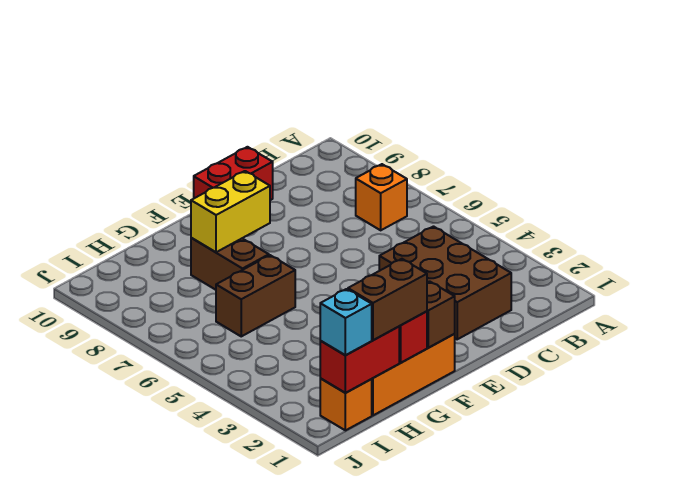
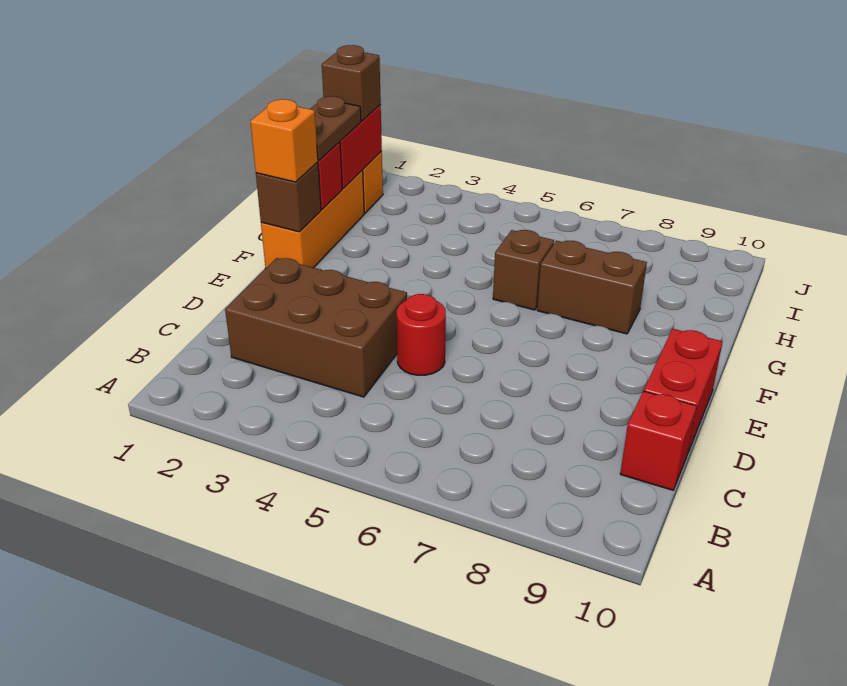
orange brick B7 level 1 -> orange brick F1 level 3
none -> red brick C10 level 1
none -> red round brick D5 level 1
yellow brick F8:G8 level 2 -> none
brown brick G1:H1 level 3 -> brown plate G1:H1 level 3
brown brick G6:H6 level 1 -> brown brick G6 level 1
cyan brick I1 level 3 -> brown brick I1 level 3

